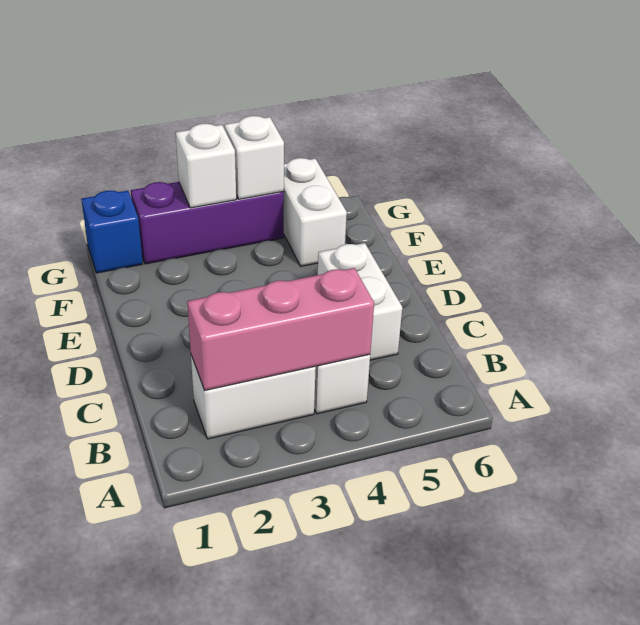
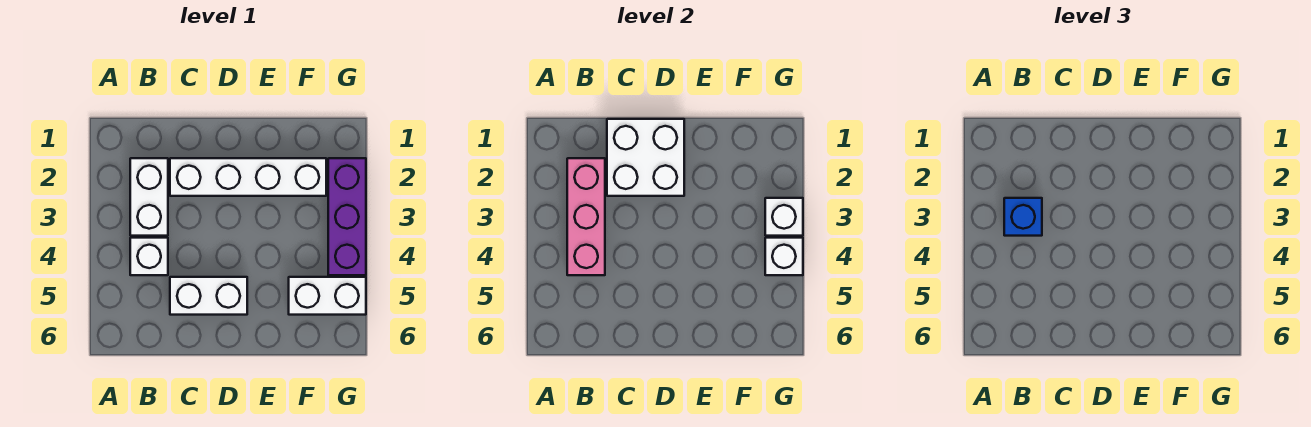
none -> white brick C1:D2 level 2
none -> white brick C2:F2 level 1
blue brick G1 level 1 -> blue brick B3 level 3

